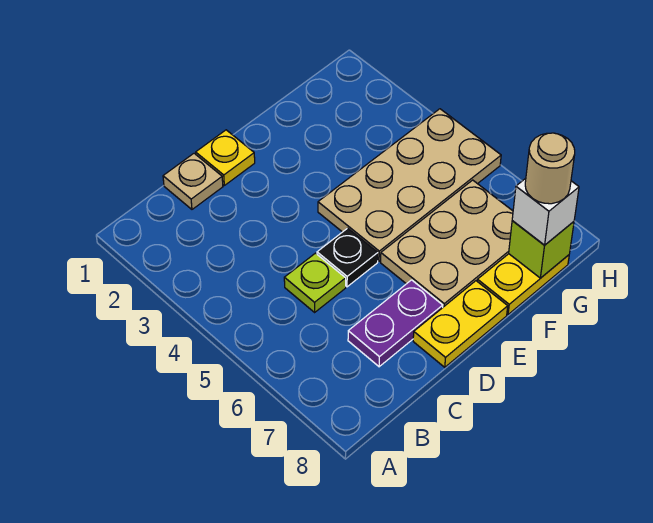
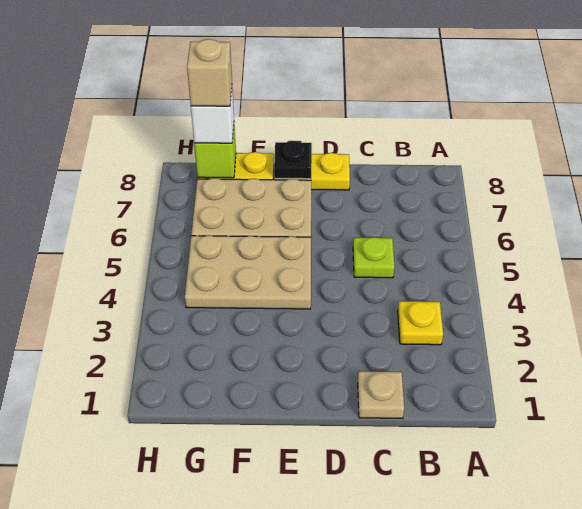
purple plate C7:D7 level 1 -> none
yellow plate D1 level 1 -> yellow plate B3 level 1
black plate D5 level 1 -> black plate E8 level 2
tan plate E4:H5 level 1 -> tan plate E4:G5 level 1
tan round brick G8 level 4 -> tan brick G8 level 4

